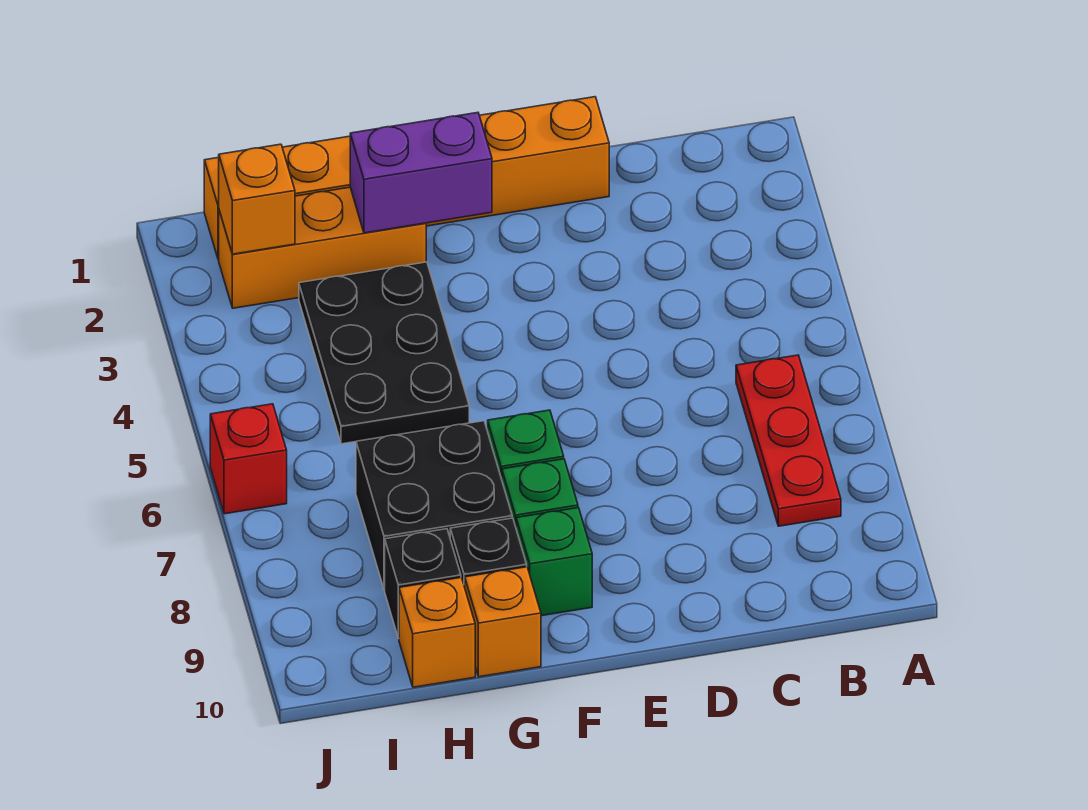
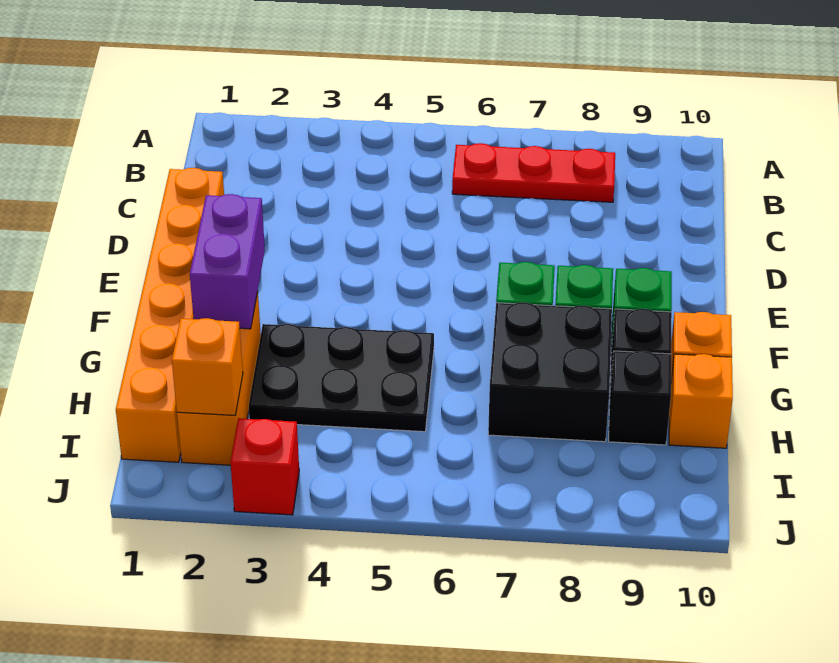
red brick J6 level 1 -> red brick J3 level 1

